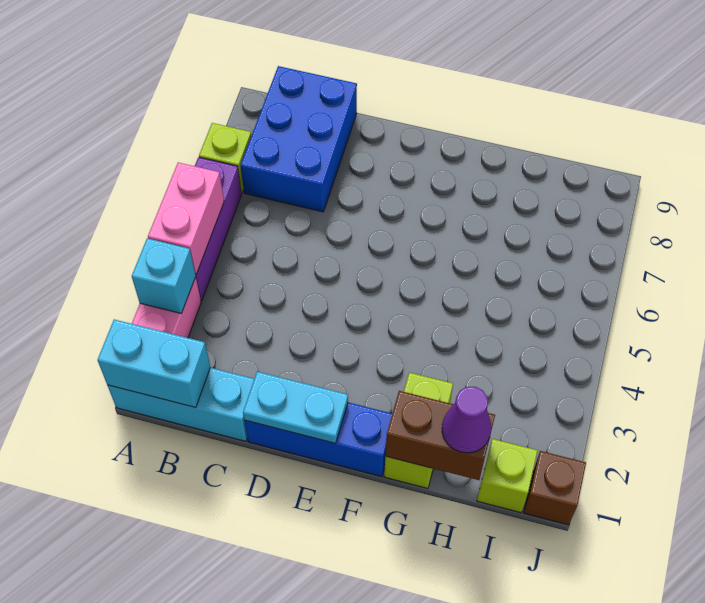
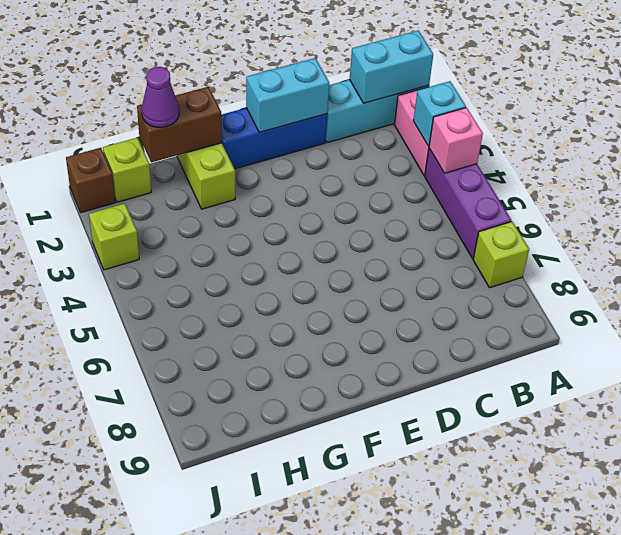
pink brick A4:A5 level 2 -> pink brick A4 level 2
blue brick B7:C9 level 1 -> none
cyan plate D1:E1 level 2 -> cyan brick D1:E1 level 2
none -> lime brick J3 level 1

